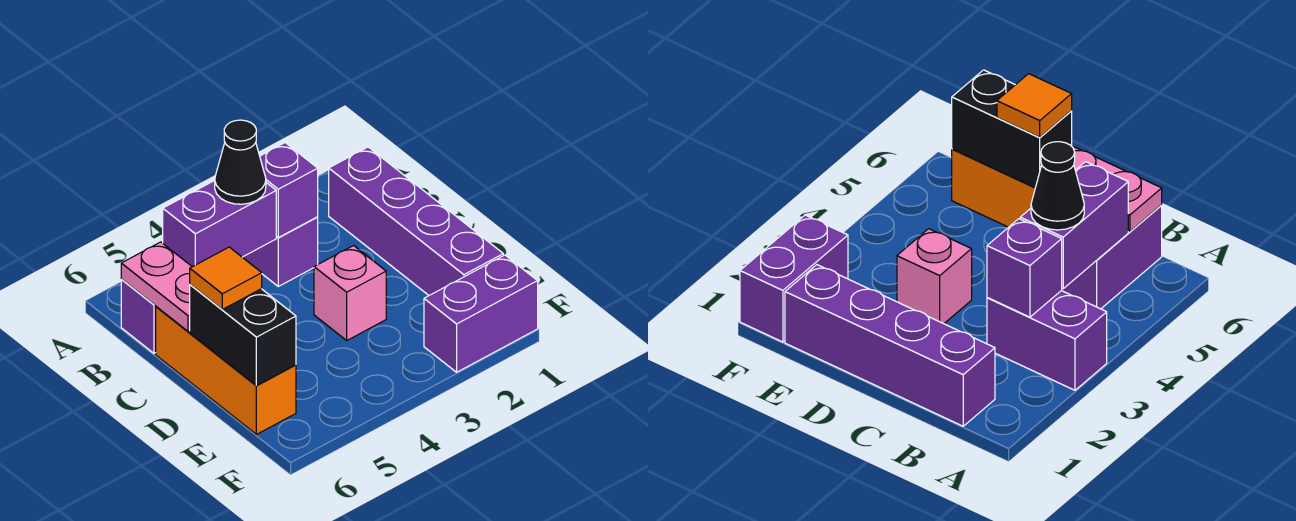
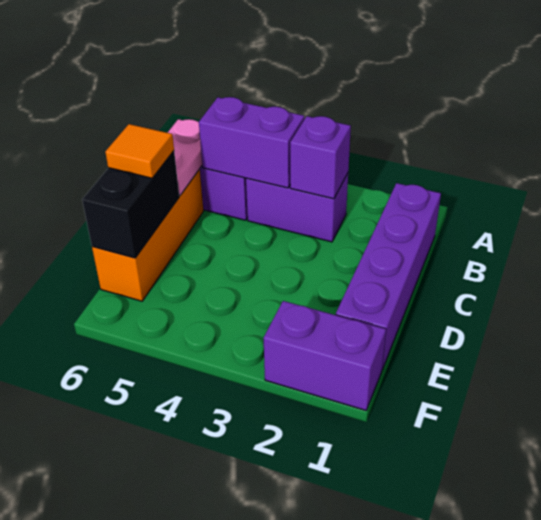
purple brick A3:B3 level 1 -> purple brick B3:B4 level 1
black cone B4 level 3 -> none
pink brick D3 level 1 -> none

